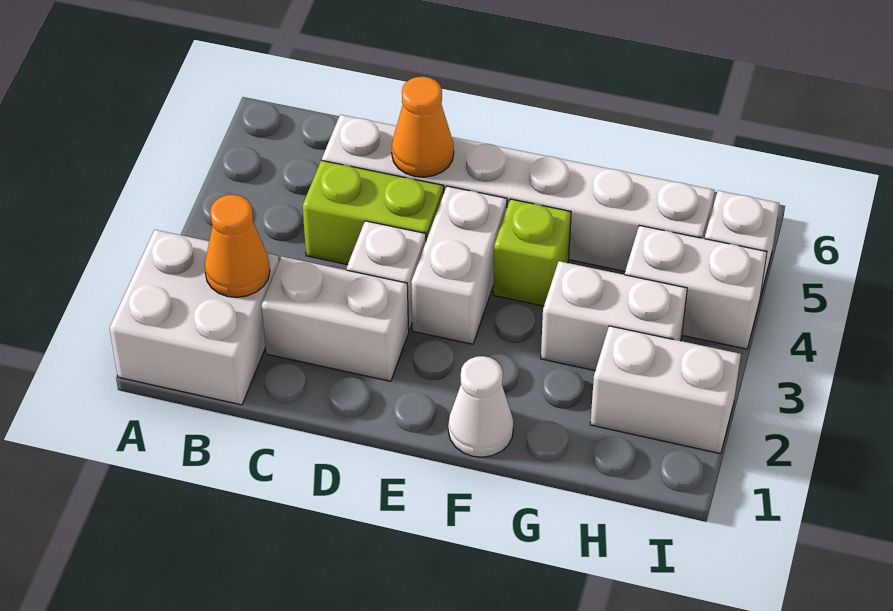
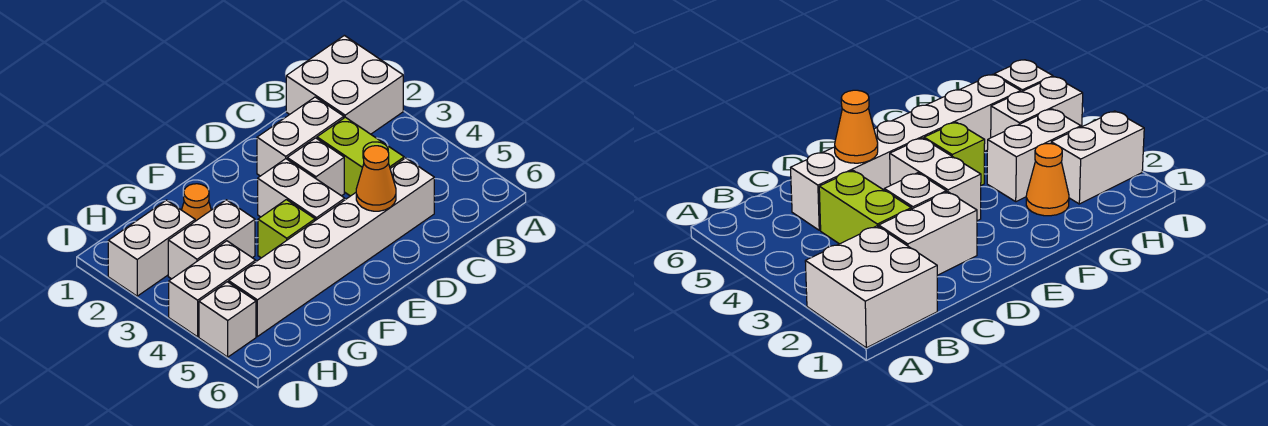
orange cone B2 level 2 -> orange cone G2 level 1
lime brick C4:D4 level 1 -> lime brick C3:C4 level 1
white cone F1 level 1 -> none

